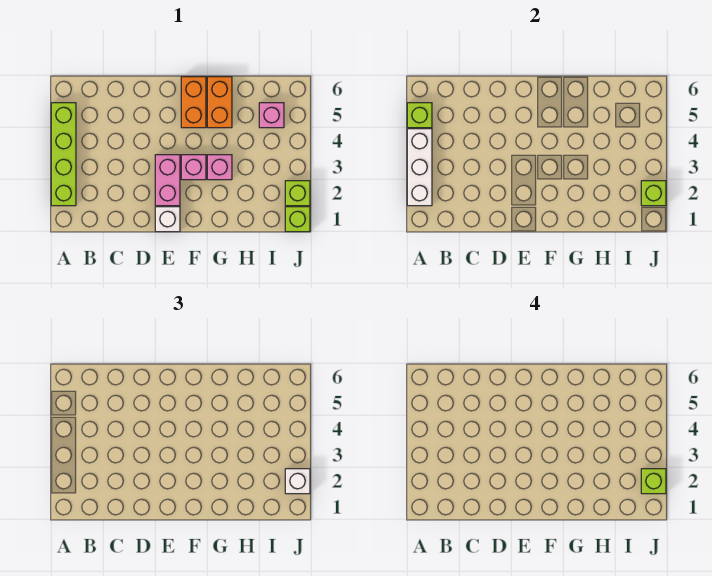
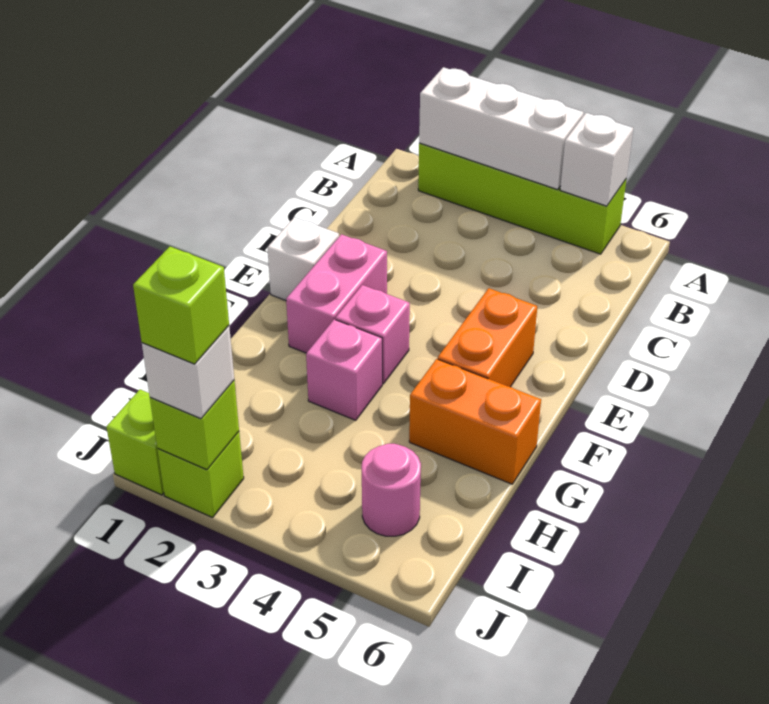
lime brick A5 level 2 -> white brick A5 level 2
pink brick E2:E3 level 1 -> pink brick E2:F2 level 1
orange brick F5:F6 level 1 -> orange brick E5:F5 level 1
pink brick I5 level 1 -> pink round brick I5 level 1

